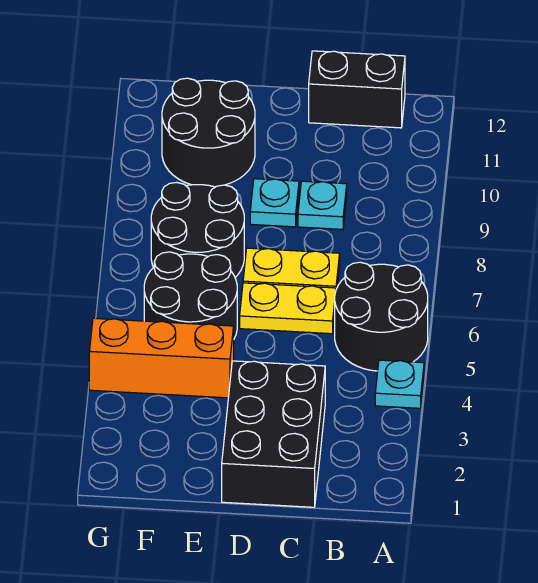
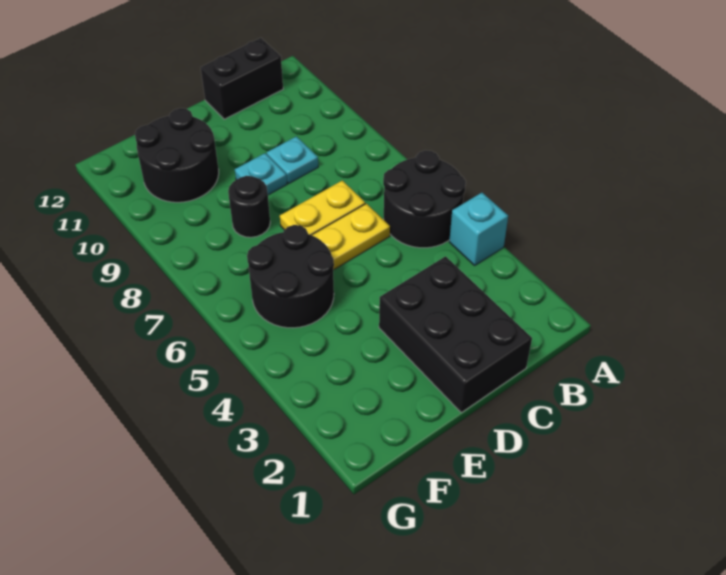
cyan plate A4 level 1 -> cyan brick A4 level 1
orange brick E4:G4 level 1 -> none
black round brick E7:F8 level 1 -> black round brick E8 level 1

